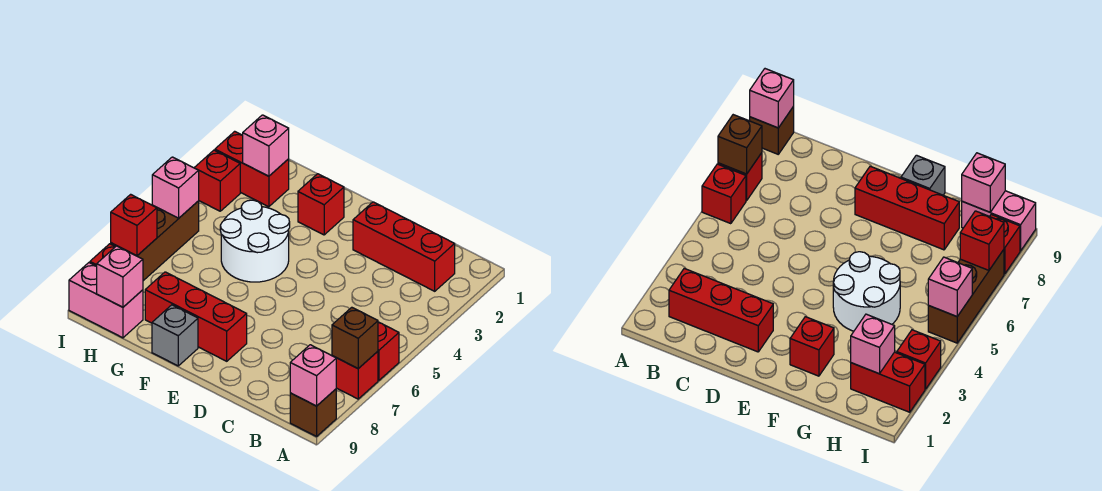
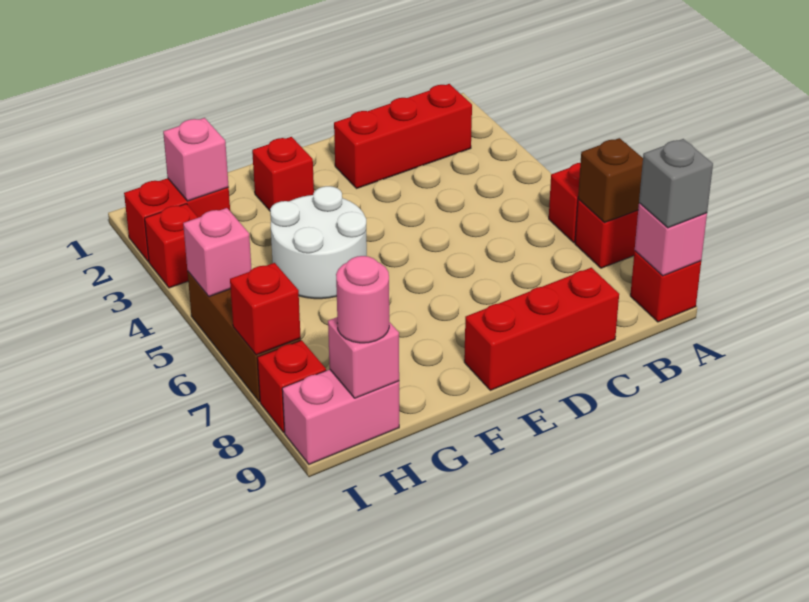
brown brick A9 level 1 -> red brick A9 level 1
red brick E8:G8 level 1 -> red brick C9:E9 level 1
grey brick F9 level 1 -> grey brick A9 level 3
none -> pink round brick H9 level 3

